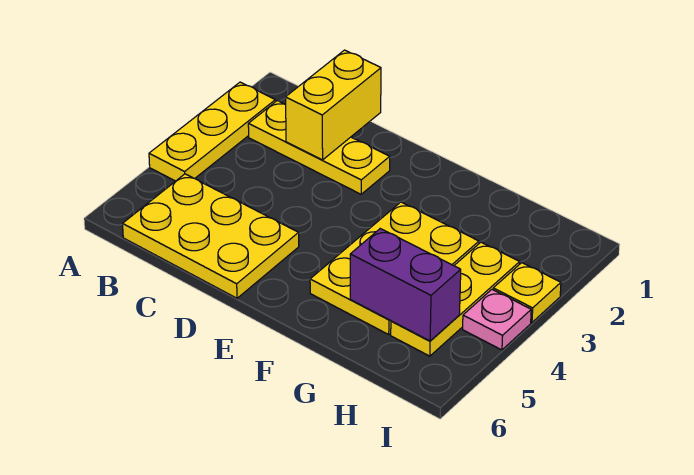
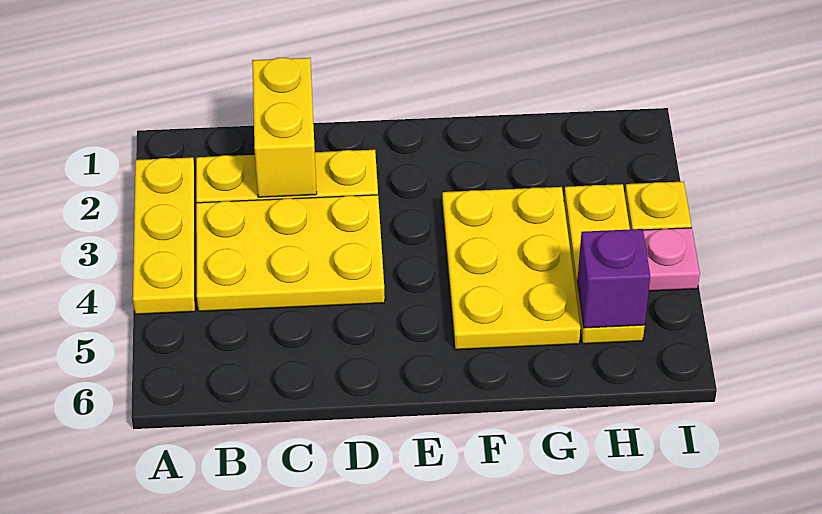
yellow plate B5:D6 level 1 -> yellow plate B3:D4 level 1
purple brick G5:H5 level 2 -> purple brick H5 level 2

